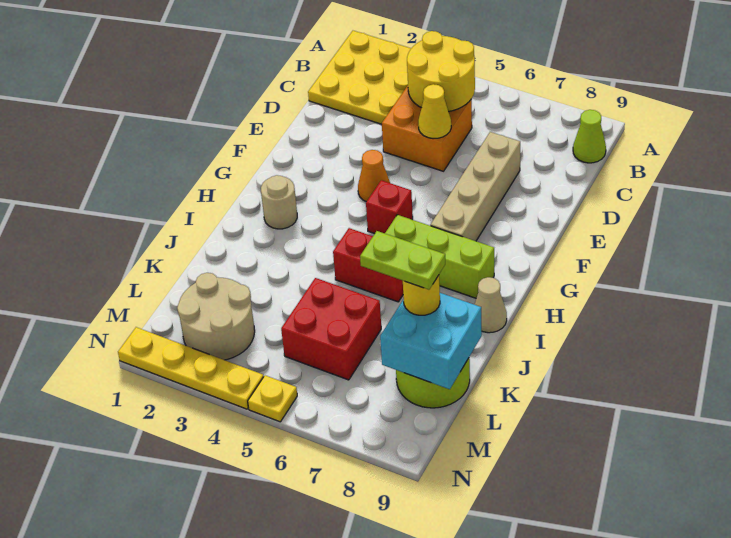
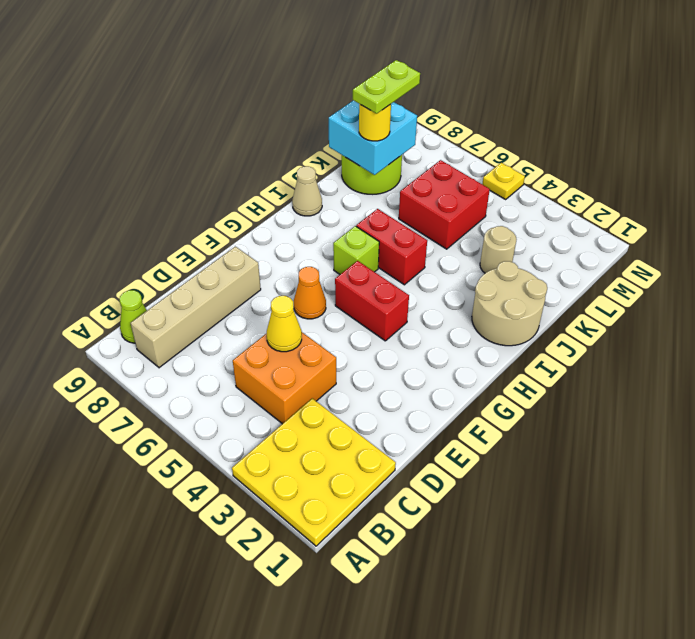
yellow round brick B4:C5 level 2 -> none
tan brick D7:G7 level 1 -> tan brick B8:E8 level 1
orange cone F4 level 1 -> orange cone F6 level 1
red brick G5 level 1 -> red brick G4:G5 level 1
tan round brick H2 level 1 -> tan round brick K3 level 1
lime brick H6:H8 level 1 -> lime brick H6 level 1
lime plate K7:K8 level 4 -> lime plate K8:L8 level 4
tan round brick L2:M3 level 1 -> tan round brick I1:J2 level 1
yellow plate N1:N4 level 1 -> none

